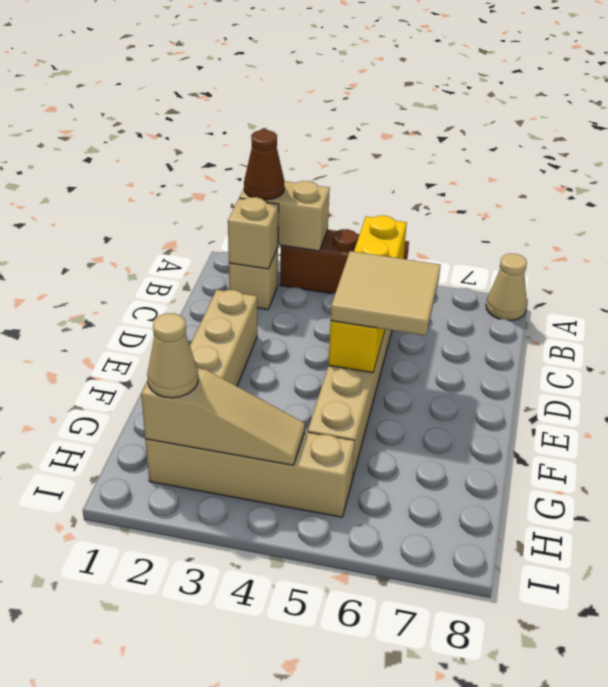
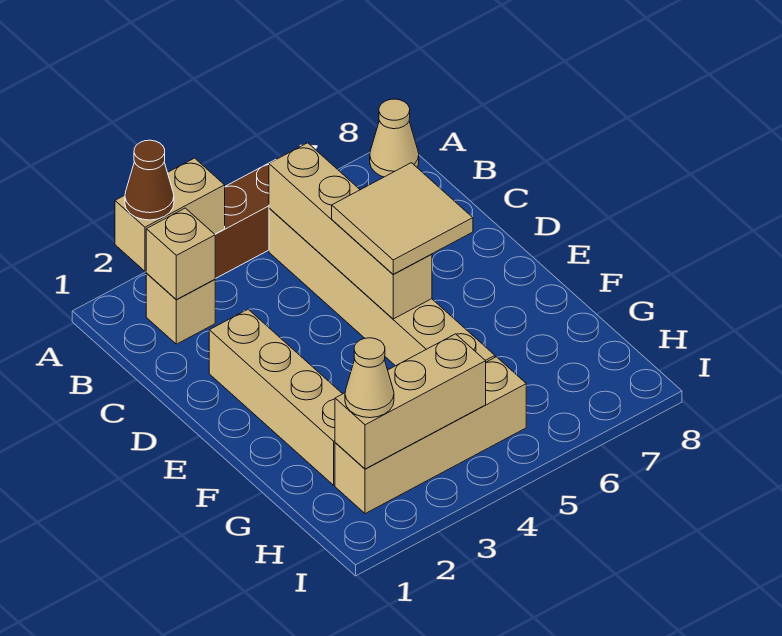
yellow brick B5:E5 level 2 -> tan brick B5:E5 level 2
tan slope H2:H4 level 2 top 2 -> tan brick H2:H4 level 2

